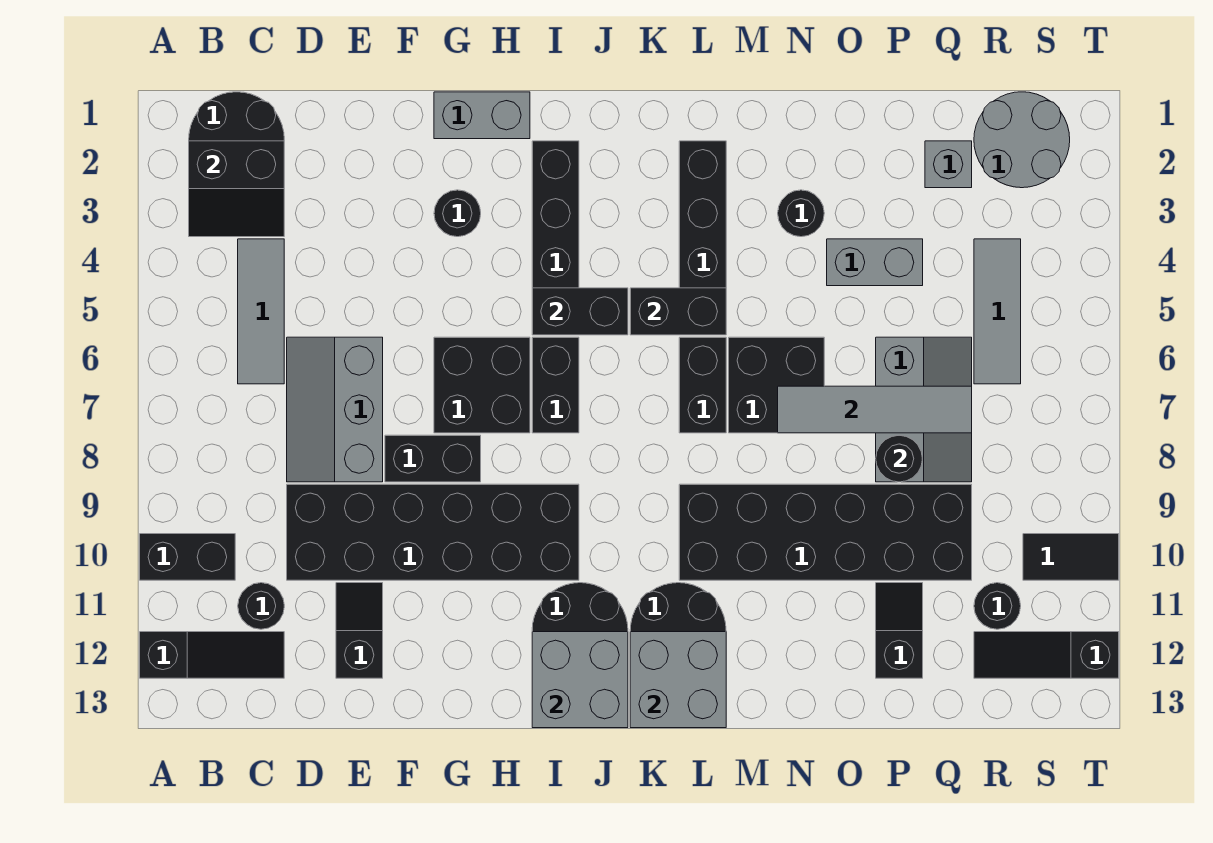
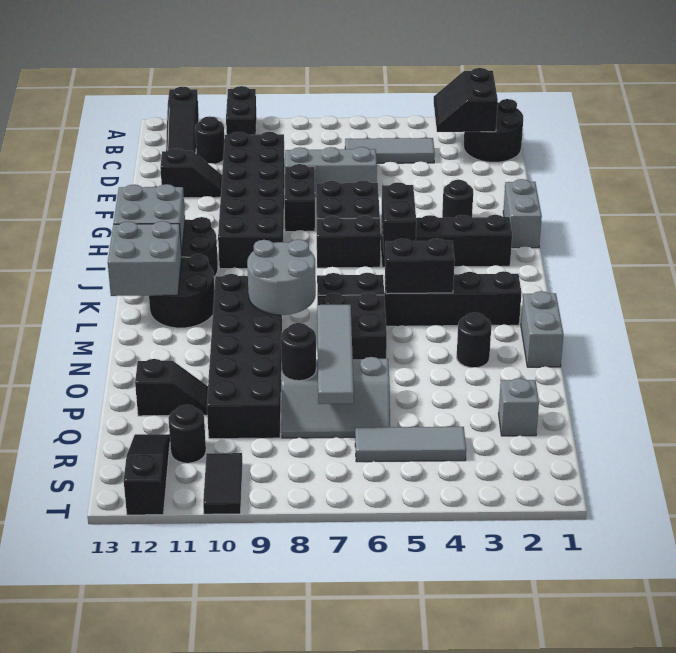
black brick K5:L5 level 2 -> black brick L4:L5 level 2
grey brick O4:P4 level 1 -> grey brick M1:N1 level 1
grey round brick R1:S2 level 1 -> grey round brick L8:M9 level 2

